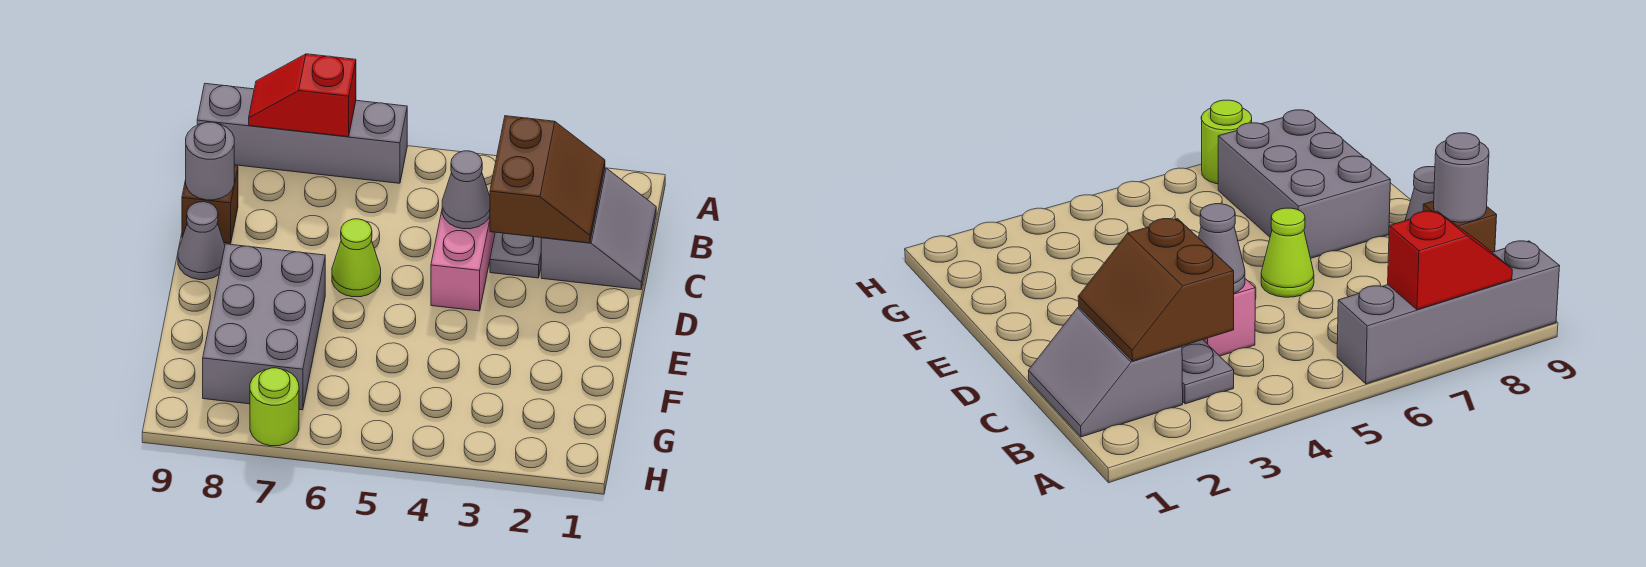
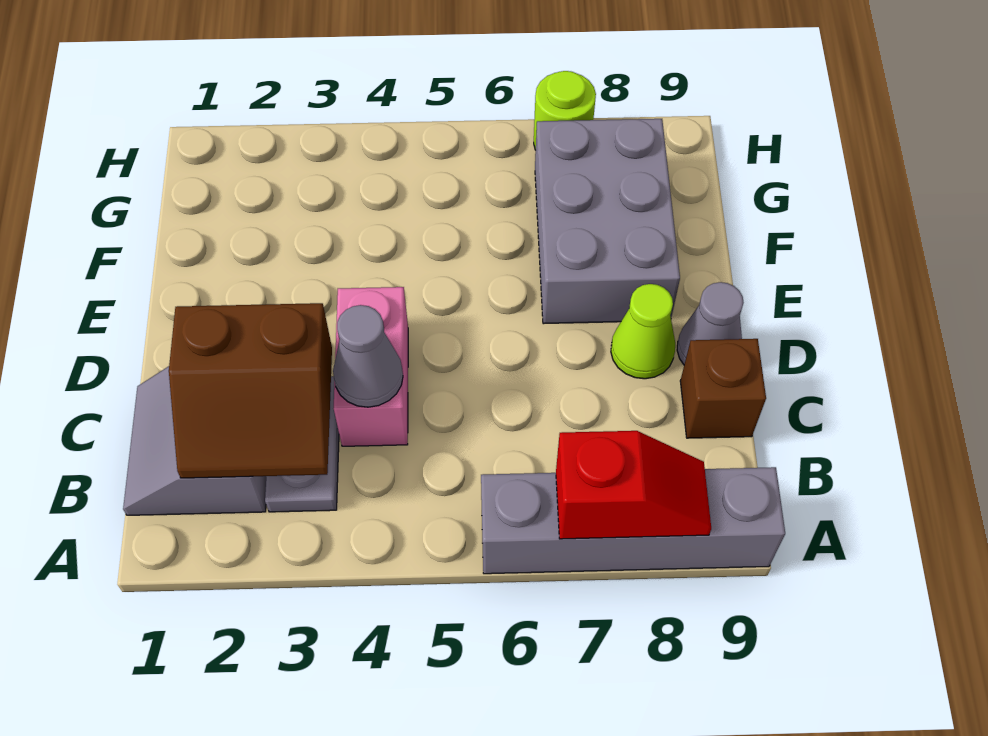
brown slope B2:C3 level 2 top 3 -> brown slope B2:C3 level 2 top C
grey round brick C9 level 2 -> none
lime cone D6 level 1 -> lime cone D8 level 1

